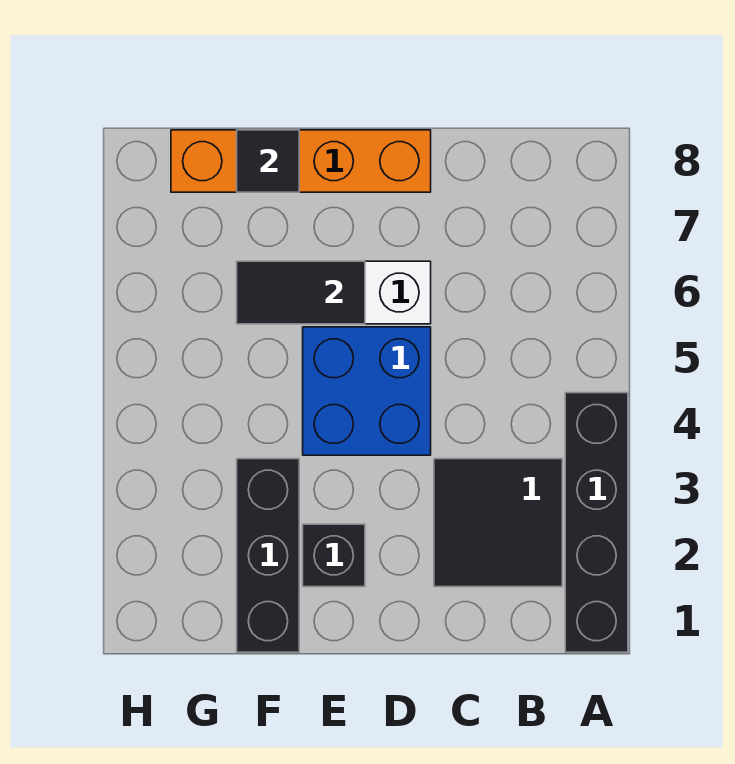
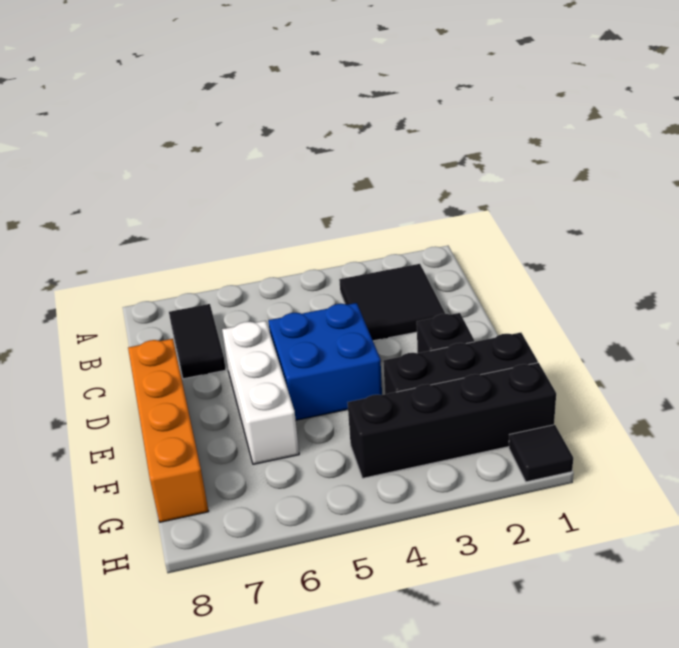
black brick A1:A4 level 1 -> black brick G1:G4 level 1
black tile E6:F6 level 2 -> black tile B7:C7 level 1
black tile F8 level 2 -> black tile H1 level 1

